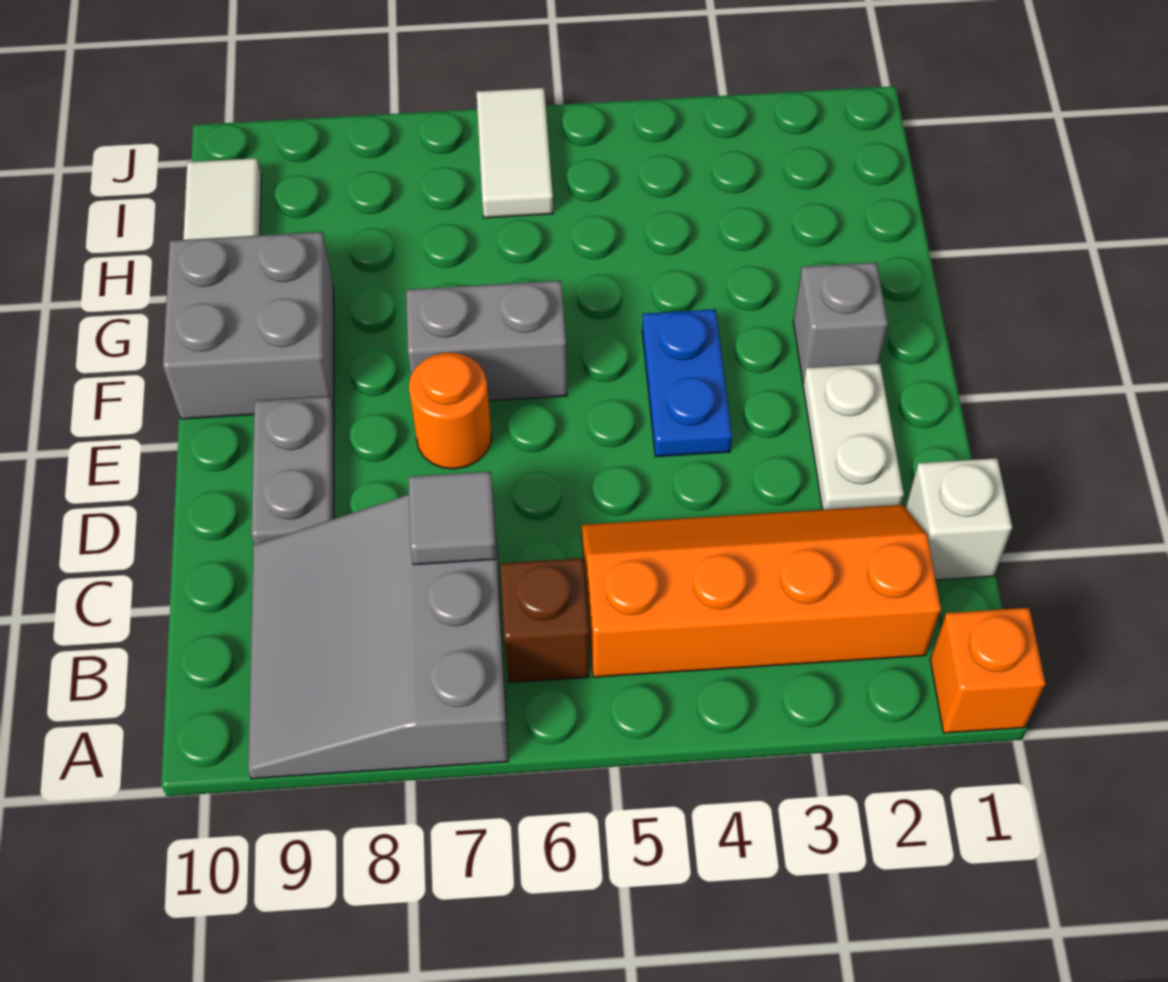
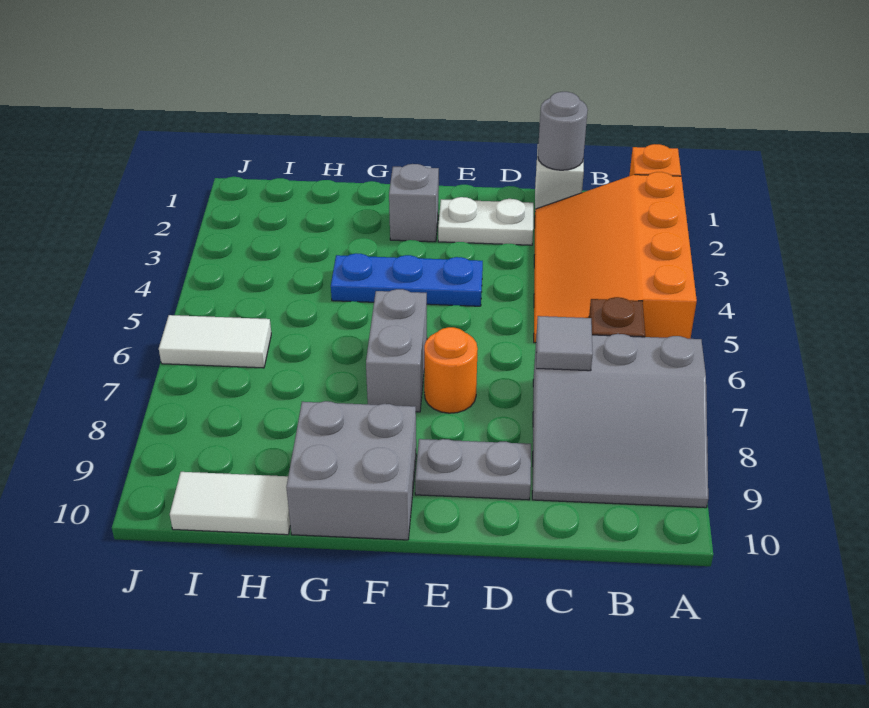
orange slope B2:C5 level 1 top B -> orange slope A2:C5 level 1 top A
none -> grey round brick C1 level 2
blue plate E4:F4 level 1 -> blue plate E4:G4 level 1

